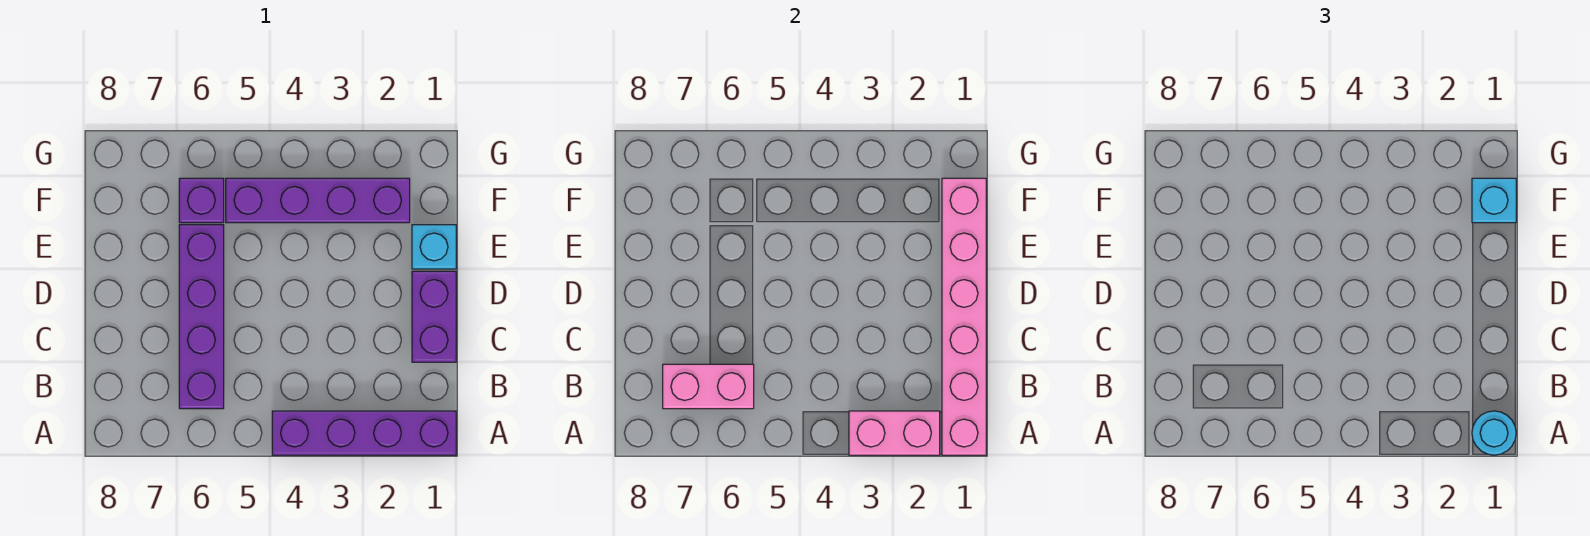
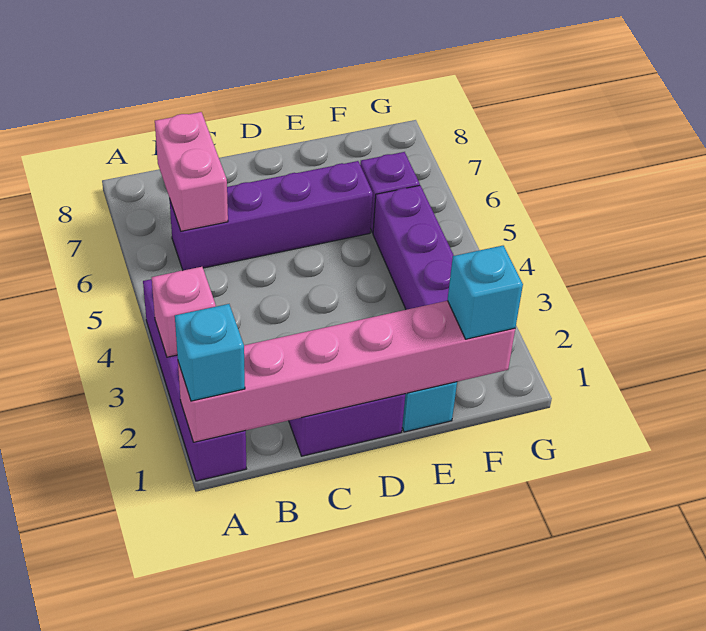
cyan round brick A1 level 3 -> cyan brick A1 level 3
pink brick A2:A3 level 2 -> pink brick A3 level 2

